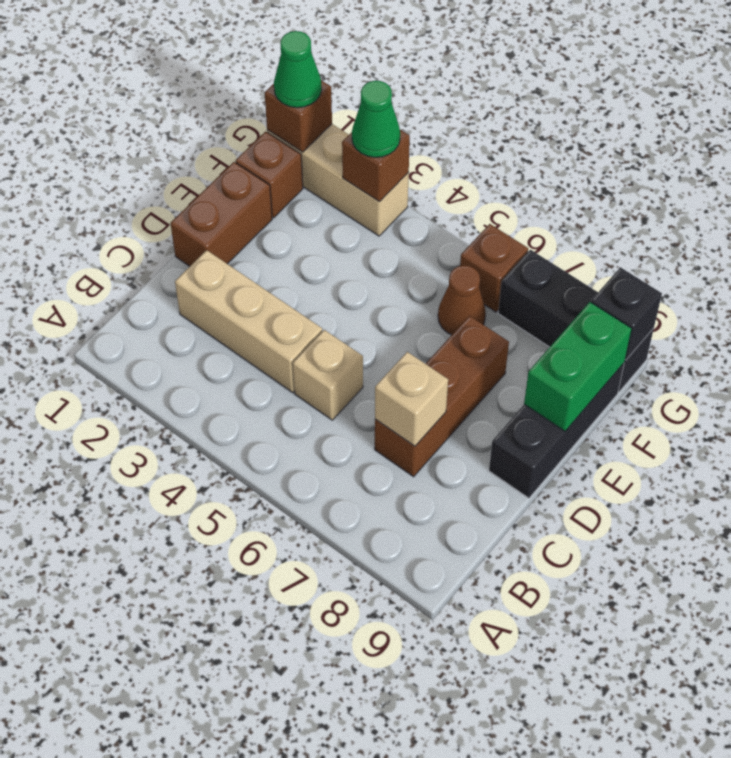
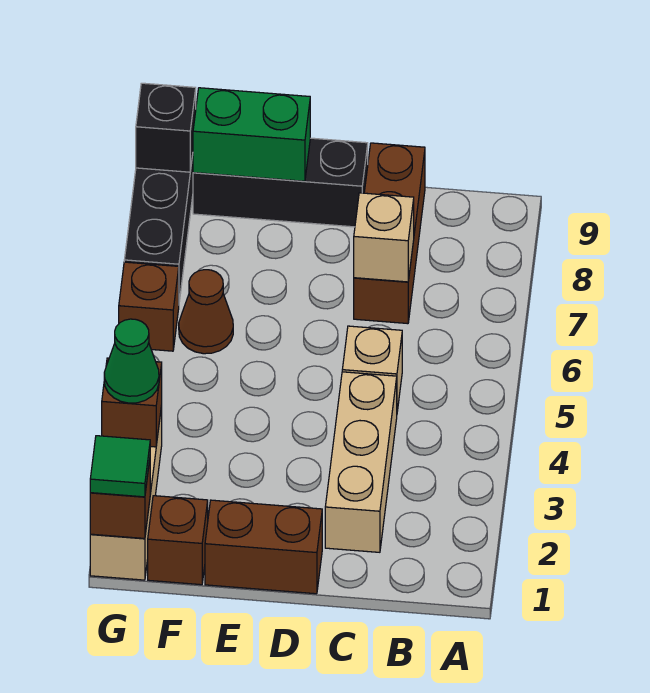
brown brick C7:E7 level 1 -> brown brick C7:C9 level 1
green cone G1 level 3 -> green tile G1 level 3

